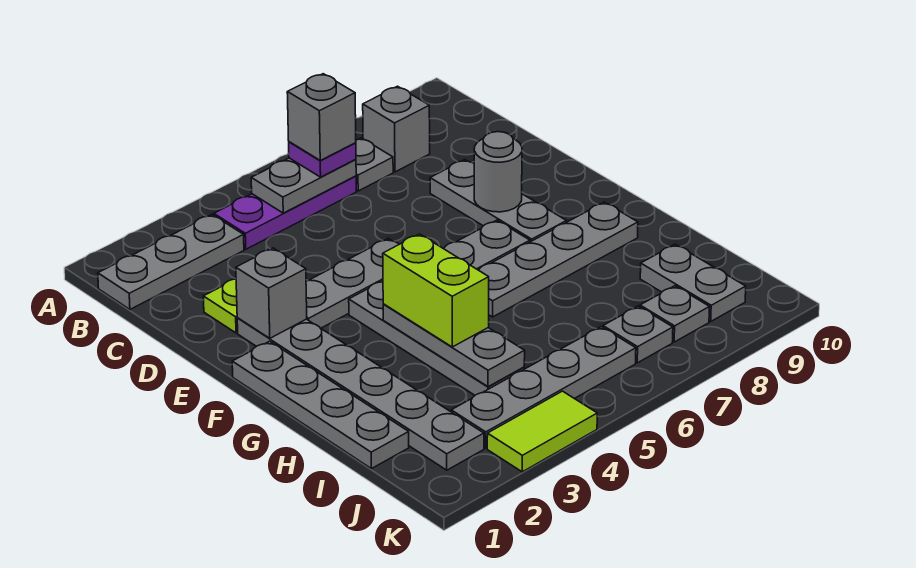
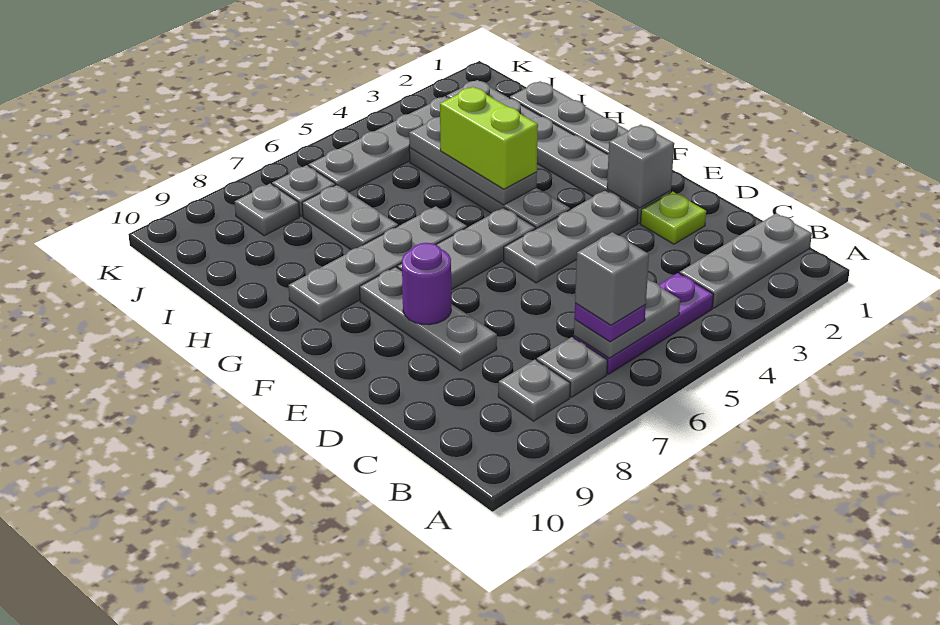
grey brick B8 level 1 -> grey plate B8 level 1
grey round brick E8 level 2 -> purple round brick E8 level 2
grey plate I9:J9 level 1 -> grey plate H7:I7 level 1
lime tile K3:K4 level 1 -> none

